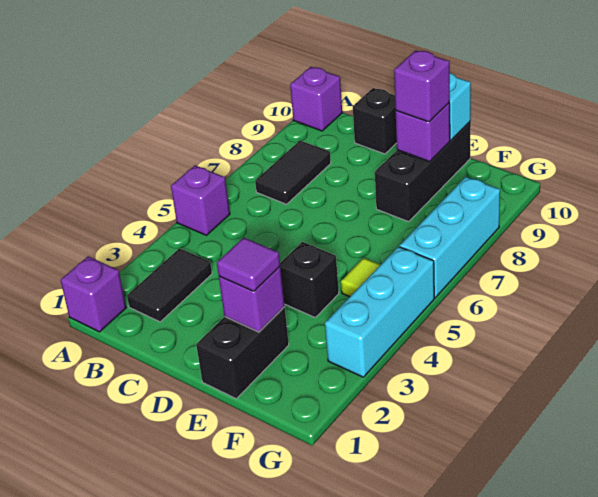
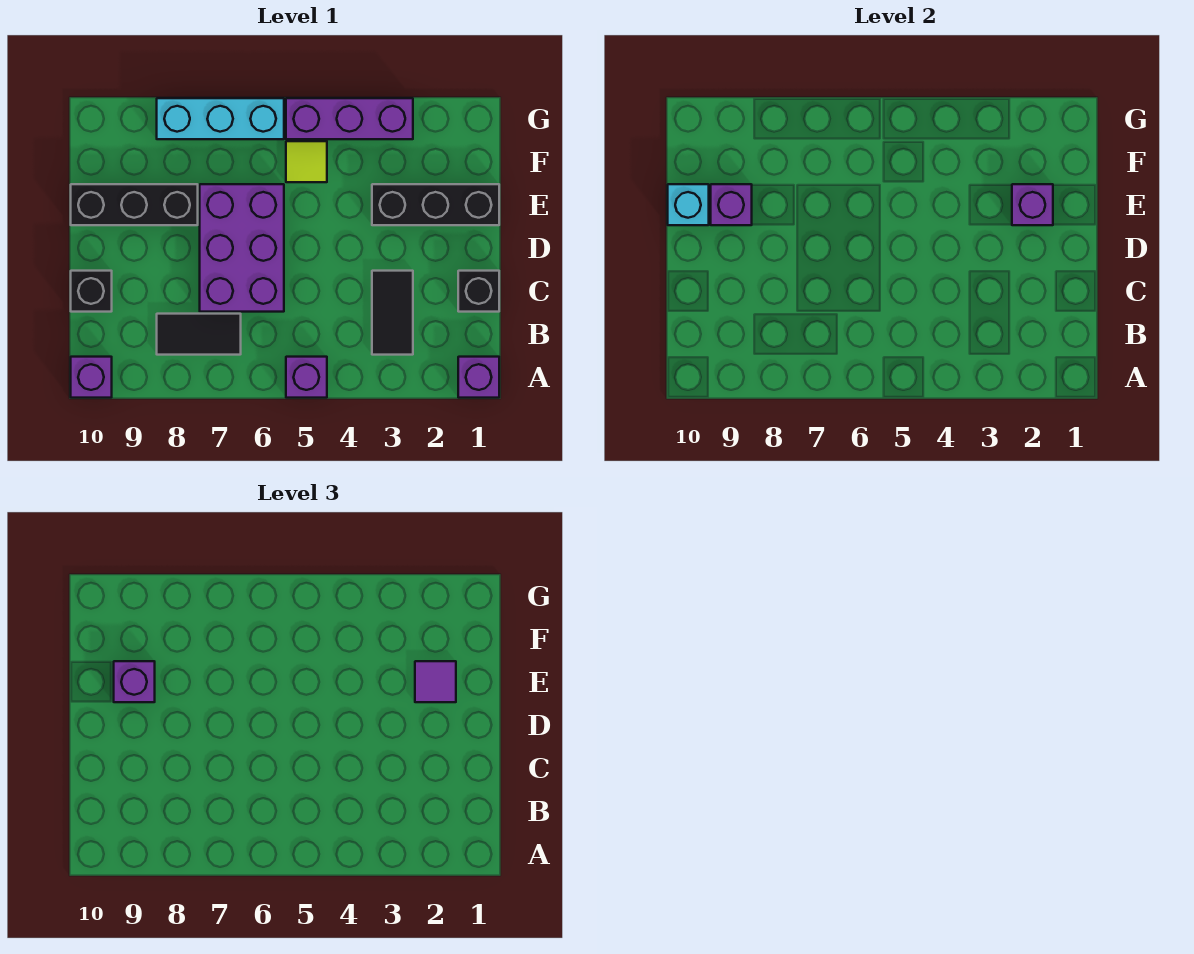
black tile B2:B3 level 1 -> black tile B3:C3 level 1
none -> purple brick C6:E7 level 1
black brick E1:E2 level 1 -> black brick E1:E3 level 1
black brick E4 level 1 -> black brick C1 level 1
cyan brick G3:G5 level 1 -> purple brick G3:G5 level 1

